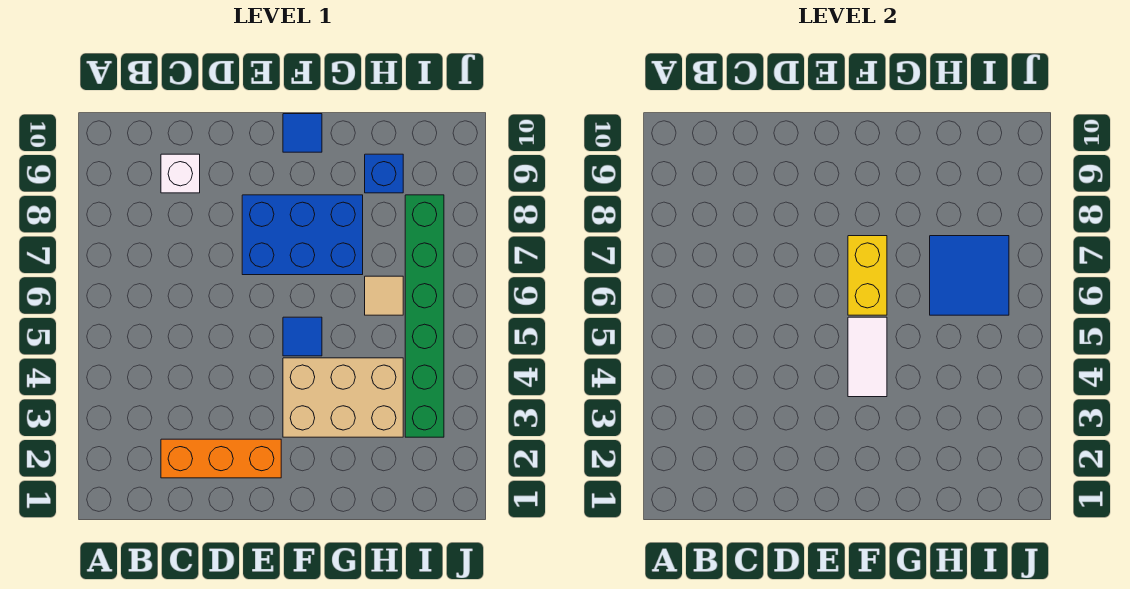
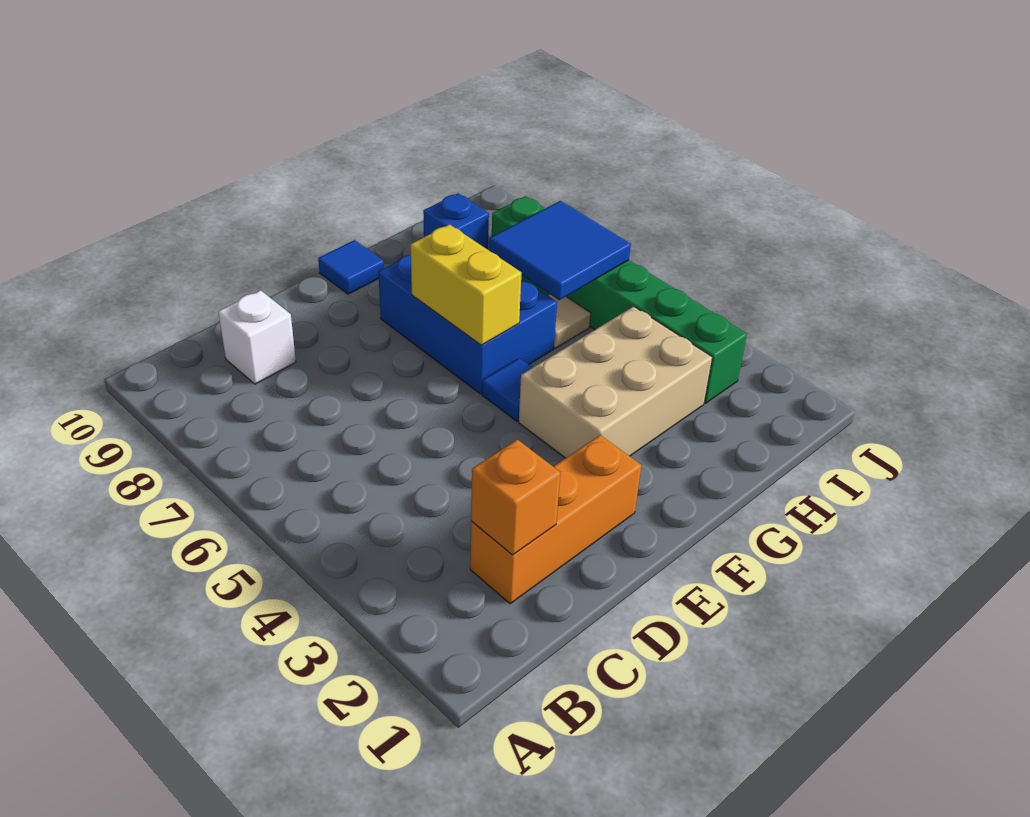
none -> orange brick C2 level 2
blue brick E7:G8 level 1 -> blue brick F6:G8 level 1
white tile F4:F5 level 2 -> none

